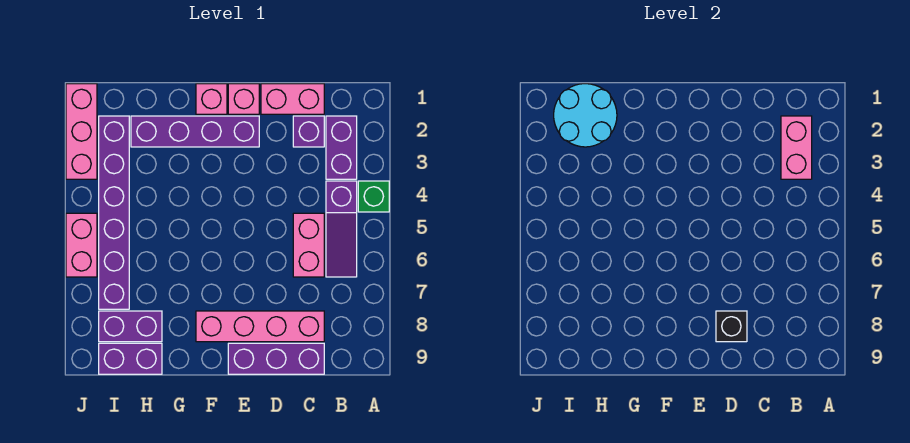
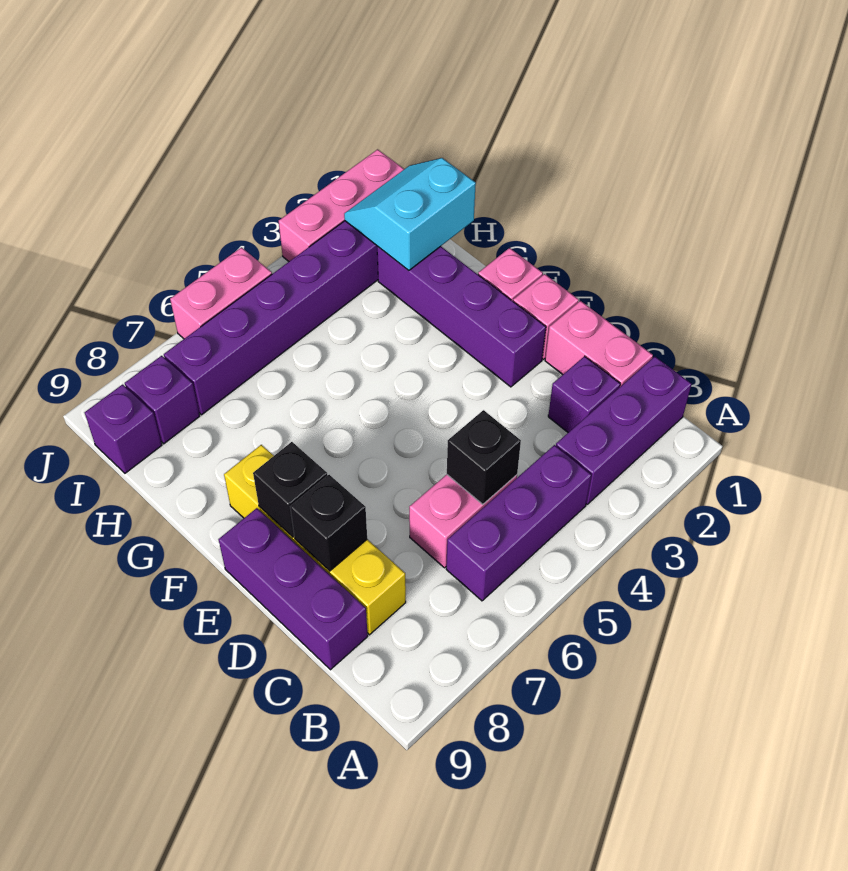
green brick A4 level 1 -> none
purple brick B2:B3 level 1 -> purple brick B1:B3 level 1
pink brick B2:B3 level 2 -> none
purple slope B4:B6 level 1 top 4 -> purple brick B4:B6 level 1
none -> black brick C5 level 2
pink brick C8:F8 level 1 -> yellow brick C8:F8 level 1
none -> black brick E8 level 2
cyan round brick H1:I2 level 2 -> cyan slope H1:I2 level 2 top H
purple brick H8:I8 level 1 -> purple brick I8 level 1
purple brick H9:I9 level 1 -> purple brick I9 level 1

